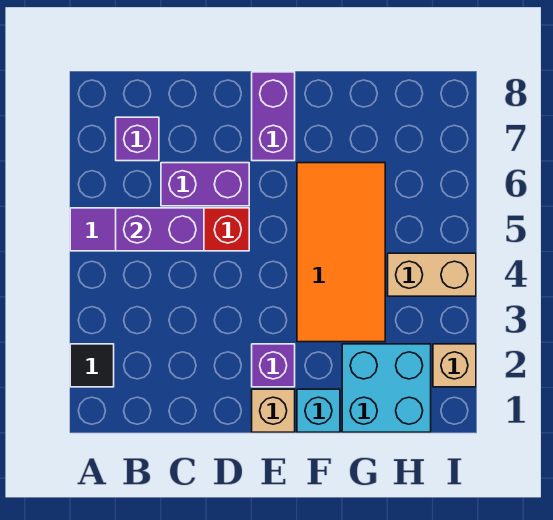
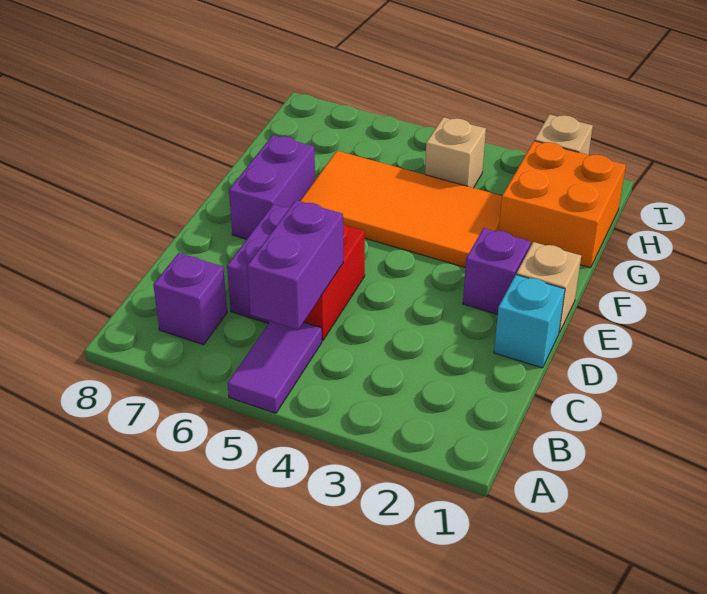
black tile A2 level 1 -> none
purple brick E7:E8 level 1 -> purple brick E7:F7 level 1
cyan brick F1 level 1 -> cyan brick D1 level 1
cyan brick G1:H2 level 1 -> orange brick G1:H2 level 1
tan brick H4:I4 level 1 -> tan brick H4 level 1

